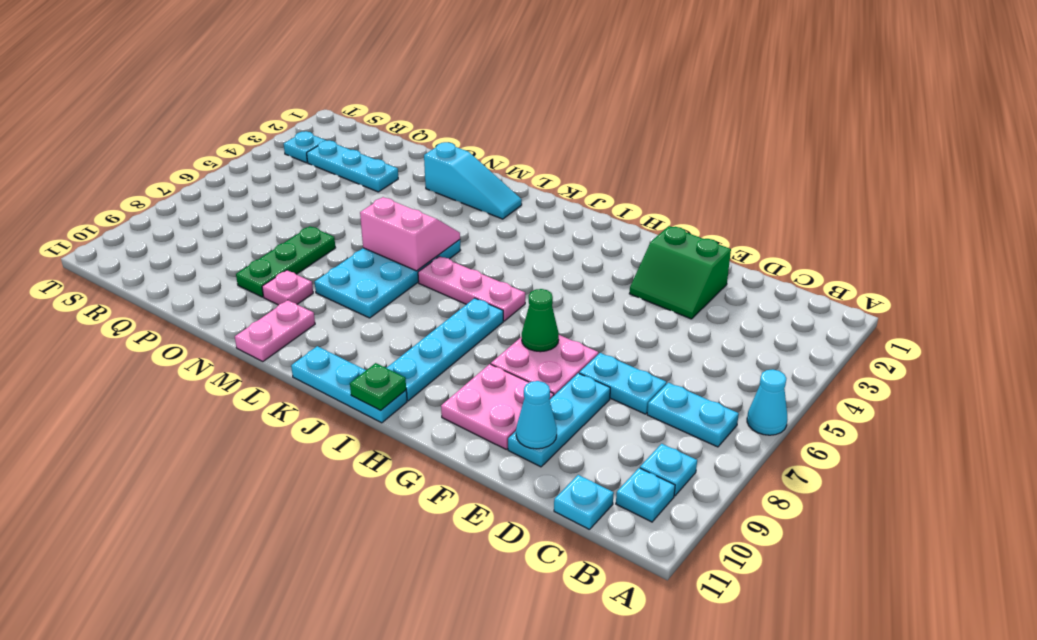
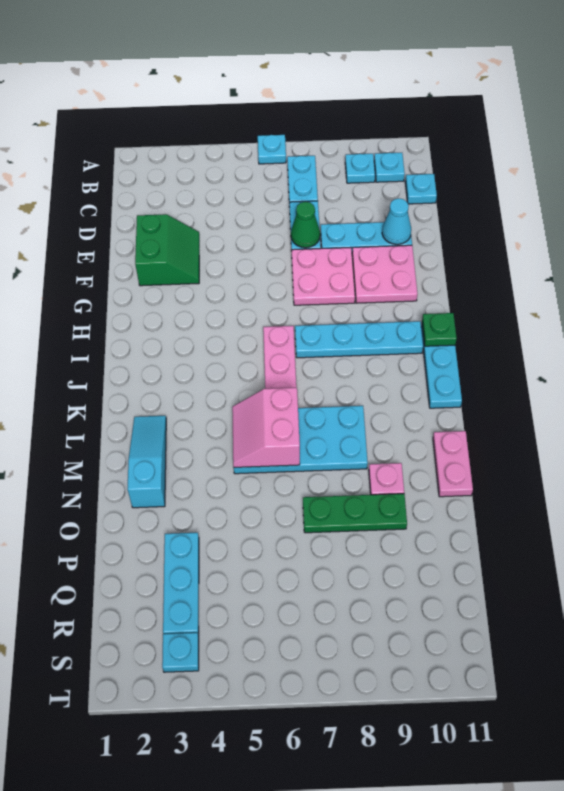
cyan cone A6 level 1 -> cyan plate A6 level 1
green cone G7 level 2 -> green cone E7 level 2
pink plate M10:M11 level 1 -> pink plate M11:N11 level 1

